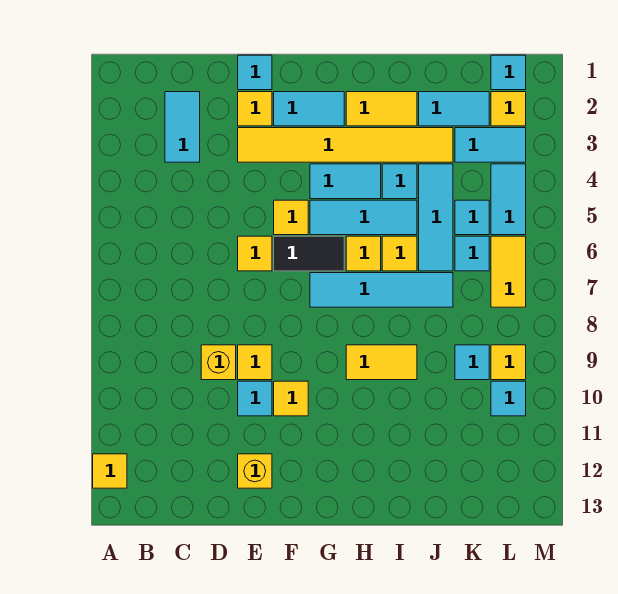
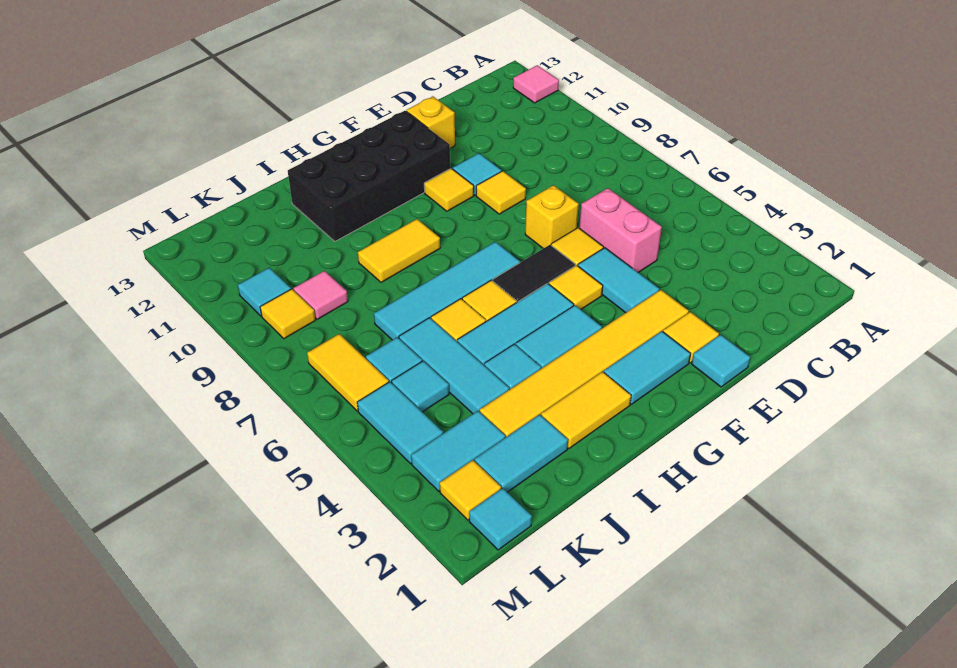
yellow tile A12 level 1 -> pink tile A12 level 1
cyan tile C2:C3 level 1 -> cyan tile E4:E5 level 1
none -> pink brick D5:D6 level 1
yellow brick D9 level 1 -> yellow brick E7 level 1
none -> black brick F11:I12 level 1
cyan tile K9 level 1 -> pink tile K9 level 1

